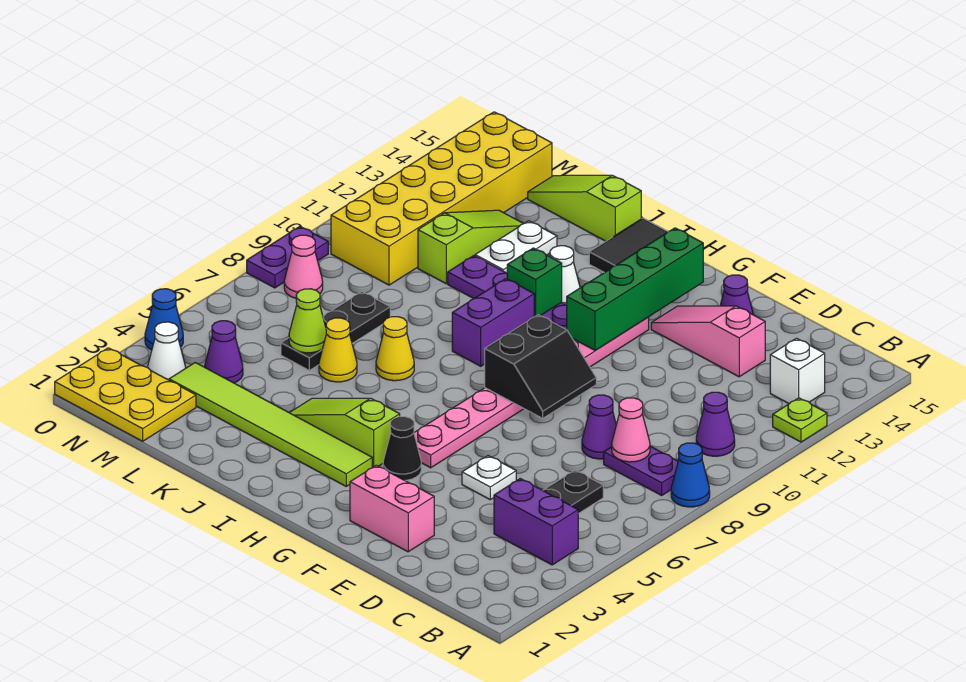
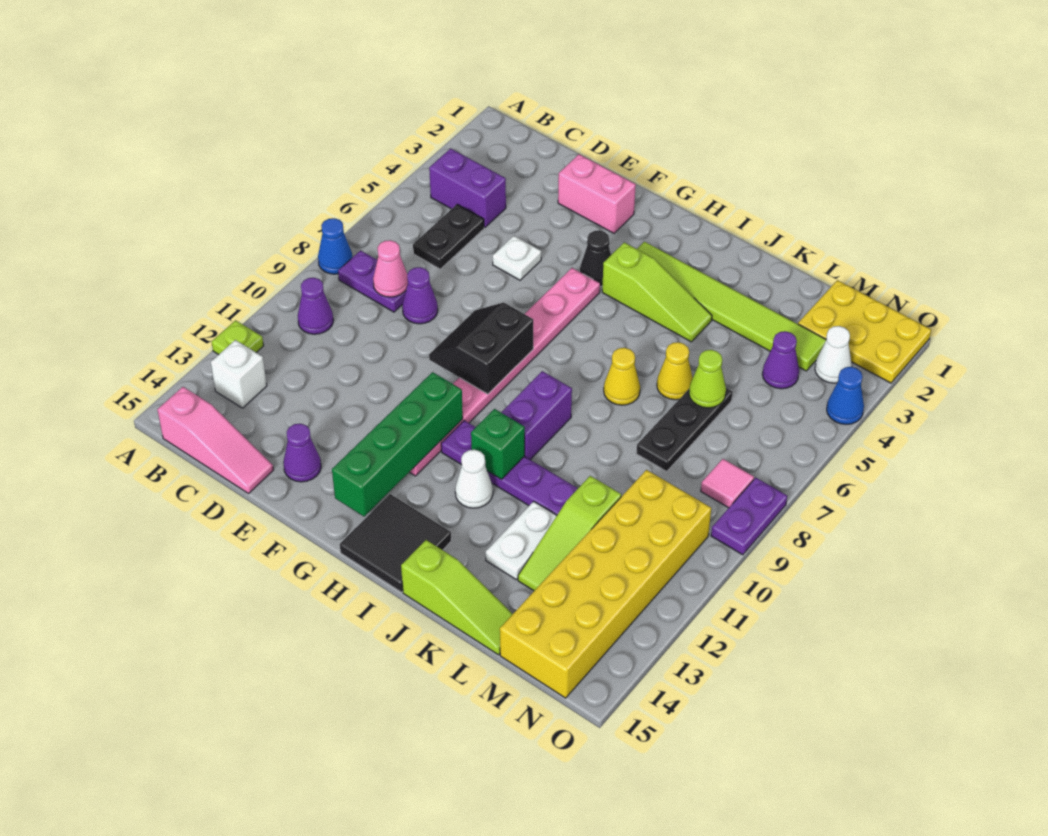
pink slope D13:F13 level 1 top D -> pink slope B15:D15 level 1 top B
pink cone N8 level 1 -> pink tile N8 level 1

